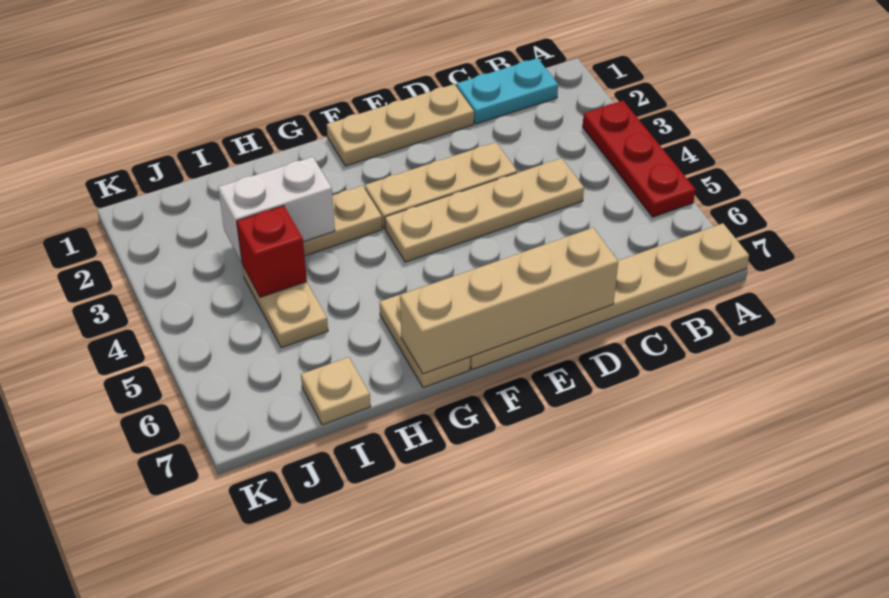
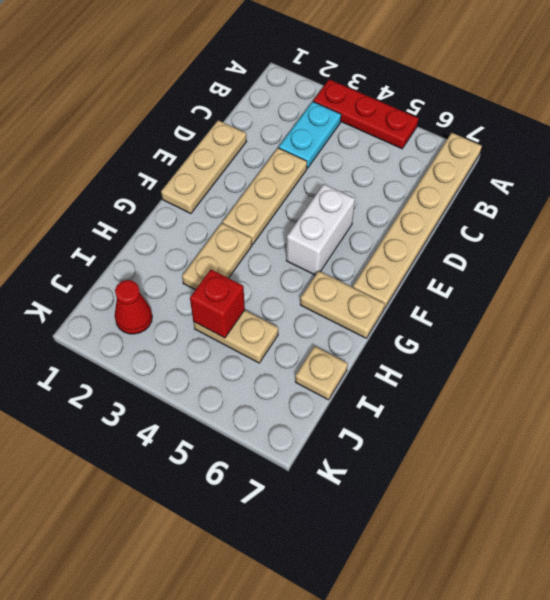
cyan plate B1:C1 level 1 -> cyan plate B3:C3 level 1
tan plate C4:F4 level 1 -> none
tan brick D7:G7 level 2 -> none
white brick H3:I3 level 2 -> white brick E5:F5 level 1
none -> red cone J2 level 1

